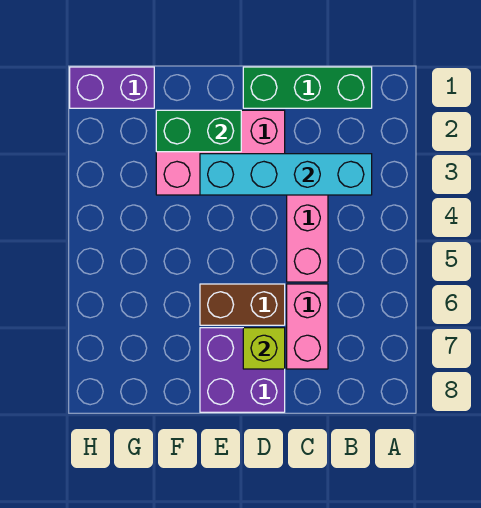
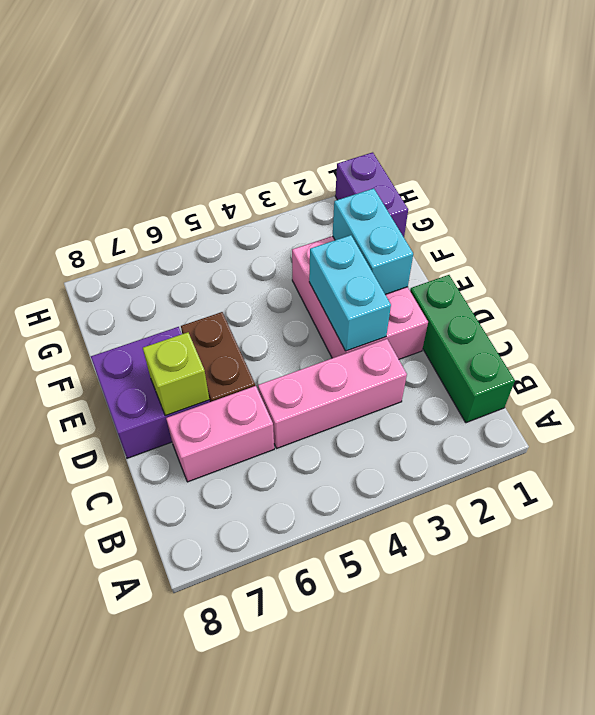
cyan brick B3:E3 level 2 -> cyan brick D3:E3 level 2
green brick E2:F2 level 2 -> cyan brick E2:F2 level 2

